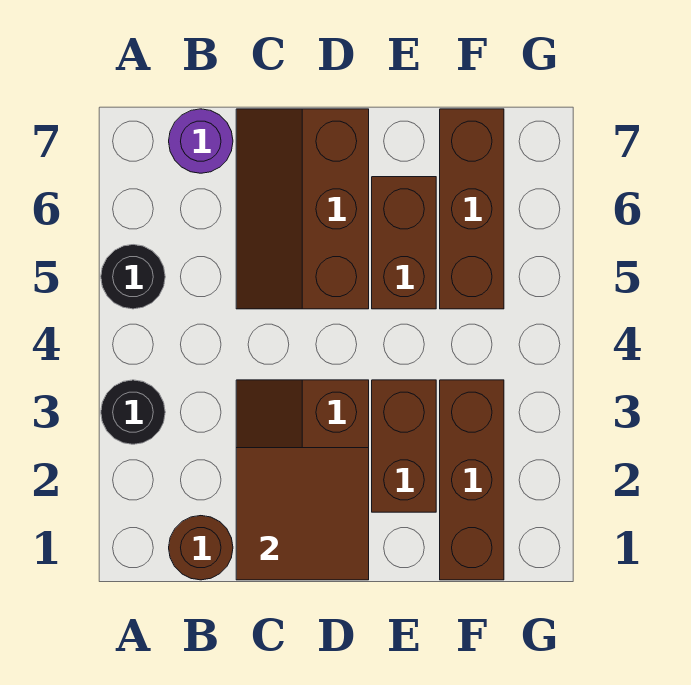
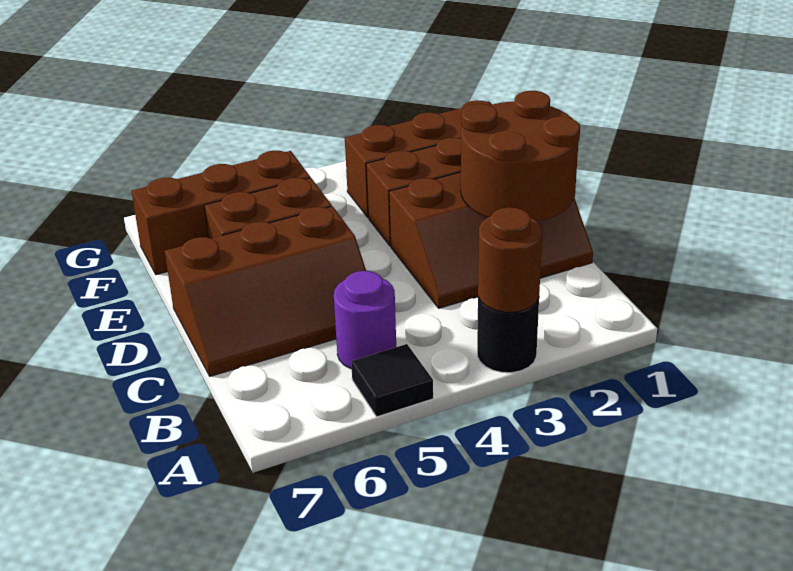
black round brick A5 level 1 -> black tile A5 level 1
brown round brick B1 level 1 -> brown round brick A3 level 2
purple round brick B7 level 1 -> purple round brick B5 level 1
brown tile C1:D2 level 2 -> brown round brick C1:D2 level 2

